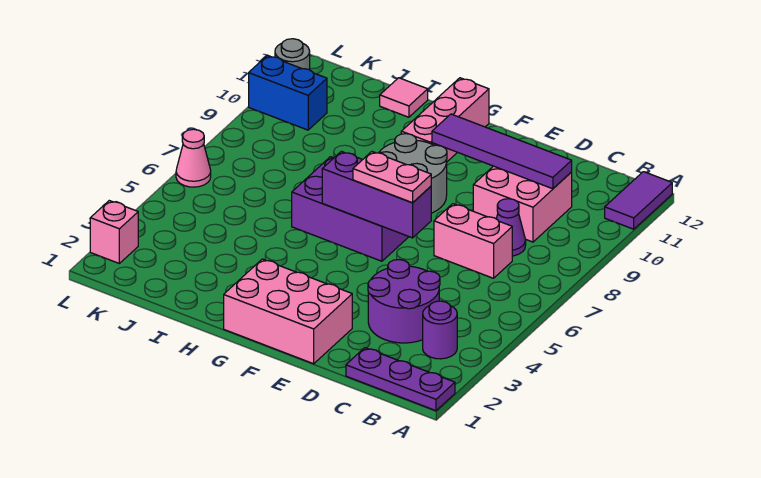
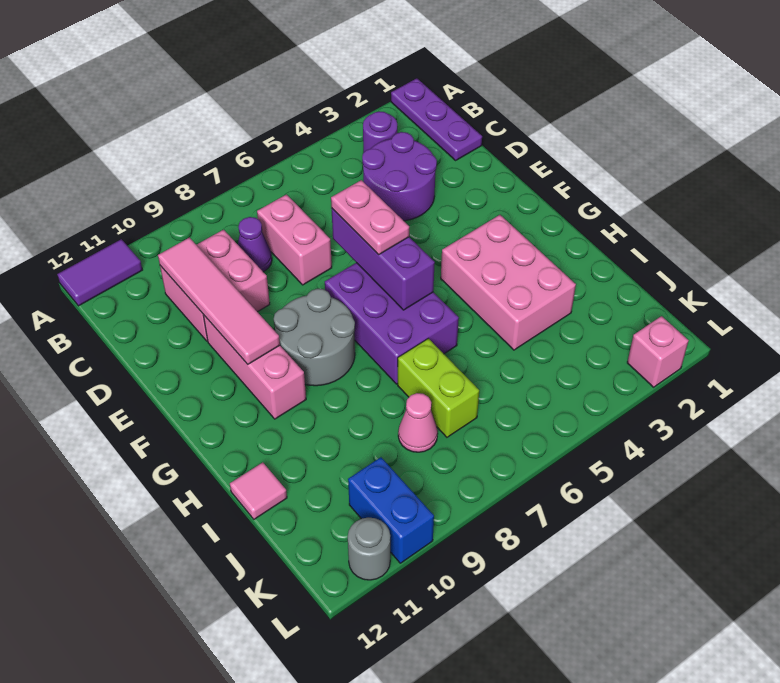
purple tile C10:F10 level 2 -> pink tile C10:F10 level 2
pink brick E1:G2 level 1 -> pink brick G3:I4 level 1
pink brick G10:G12 level 1 -> pink brick E10:G10 level 1
none -> lime brick I7:J7 level 1
pink cone L6 level 1 -> pink cone J8 level 1

